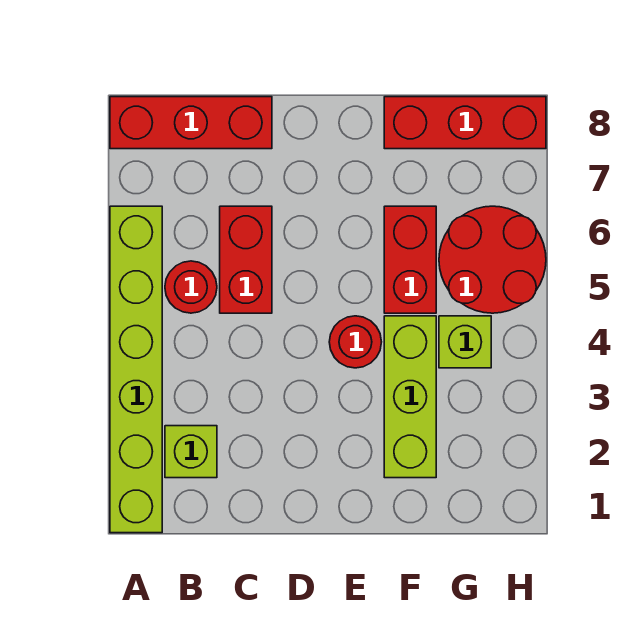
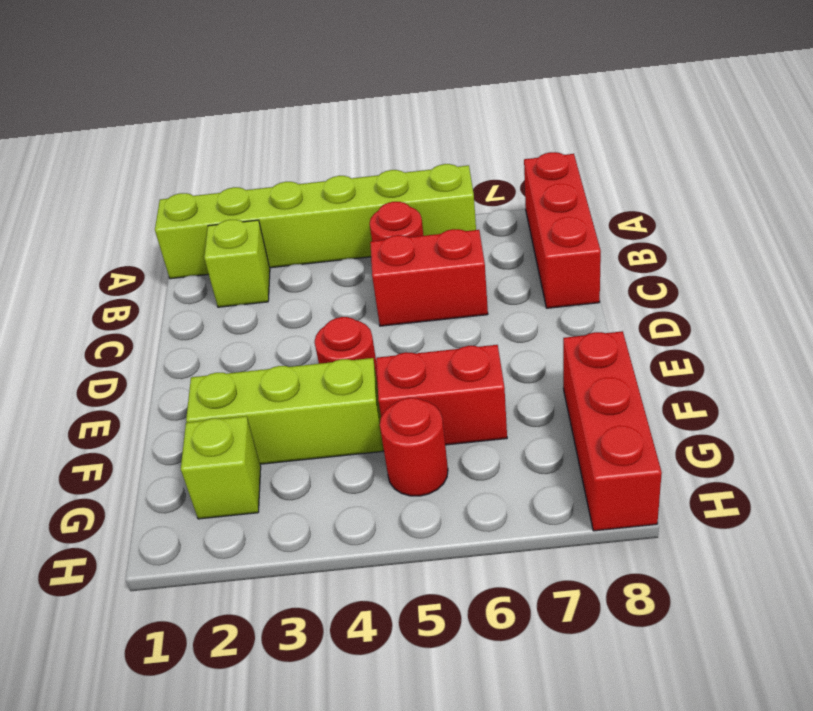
lime brick G4 level 1 -> lime brick G2 level 1
red round brick G5:H6 level 1 -> red round brick G5 level 1

